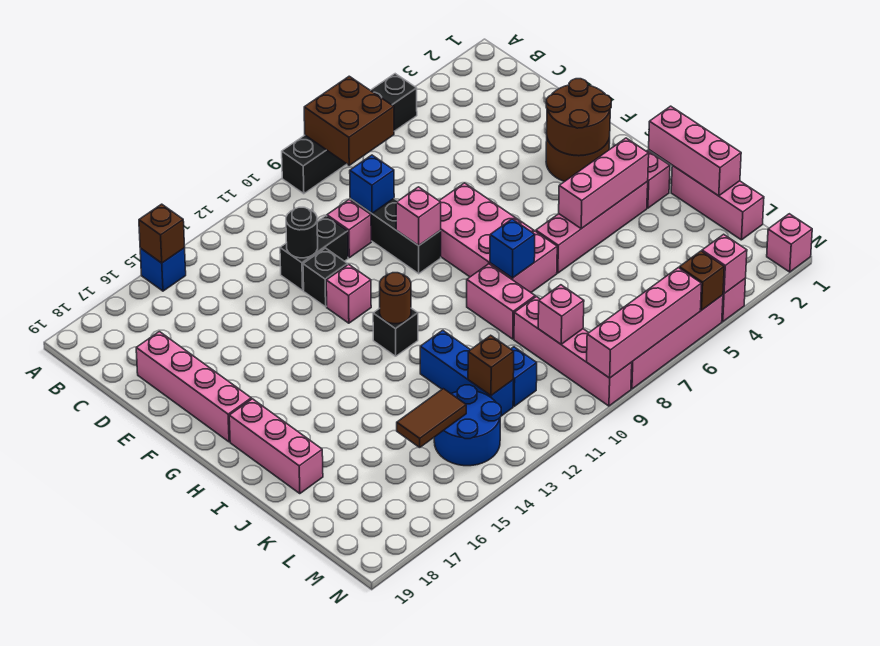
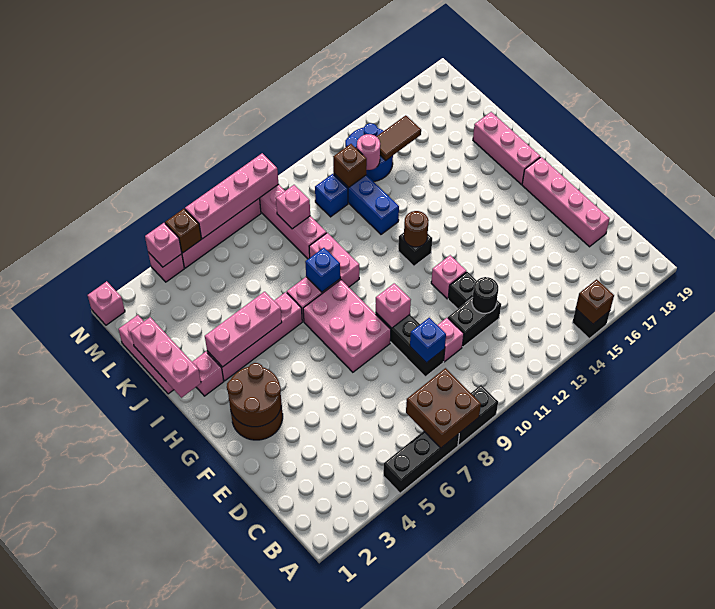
blue brick A15 level 1 -> black brick A15 level 1
none -> pink round brick L13 level 2

